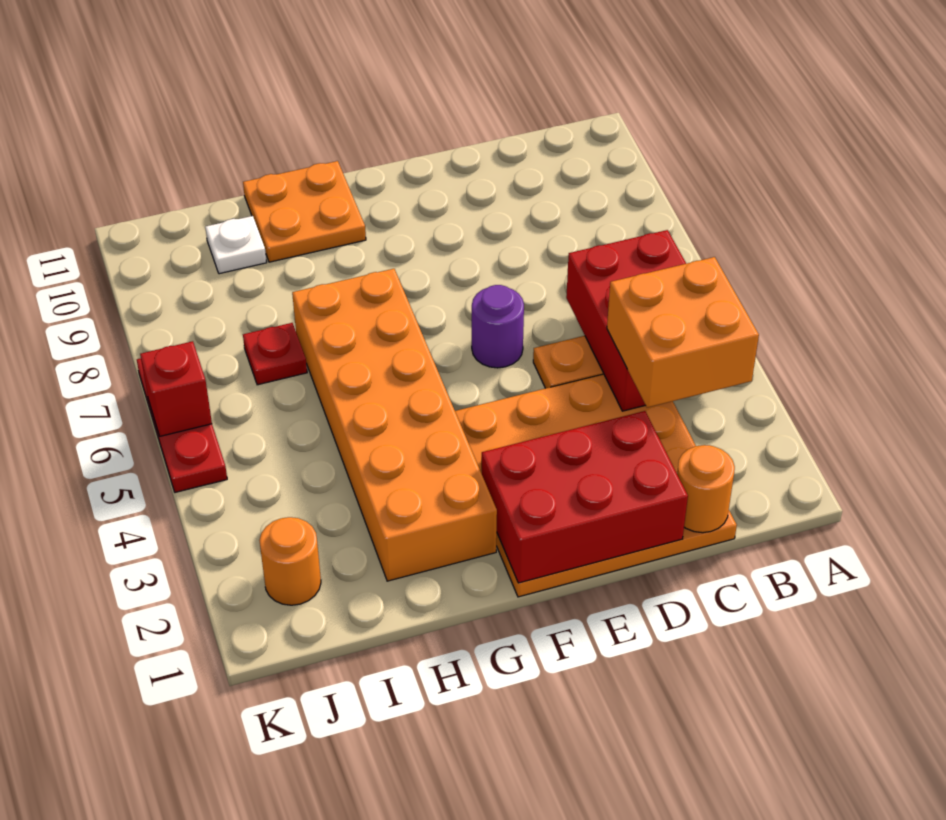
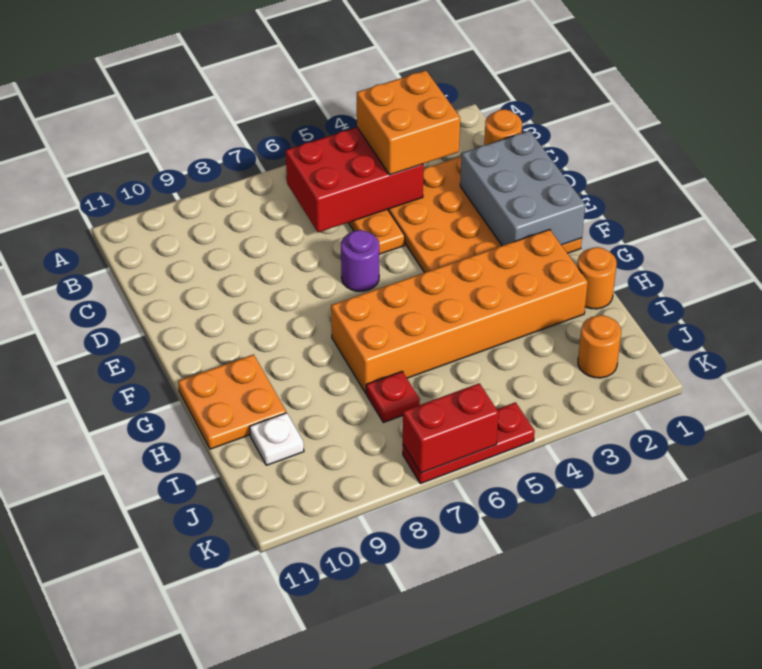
red brick D1:F2 level 2 -> grey brick D1:F2 level 2
none -> orange round brick H1 level 1
red brick K6 level 2 -> red brick K6:K7 level 2

